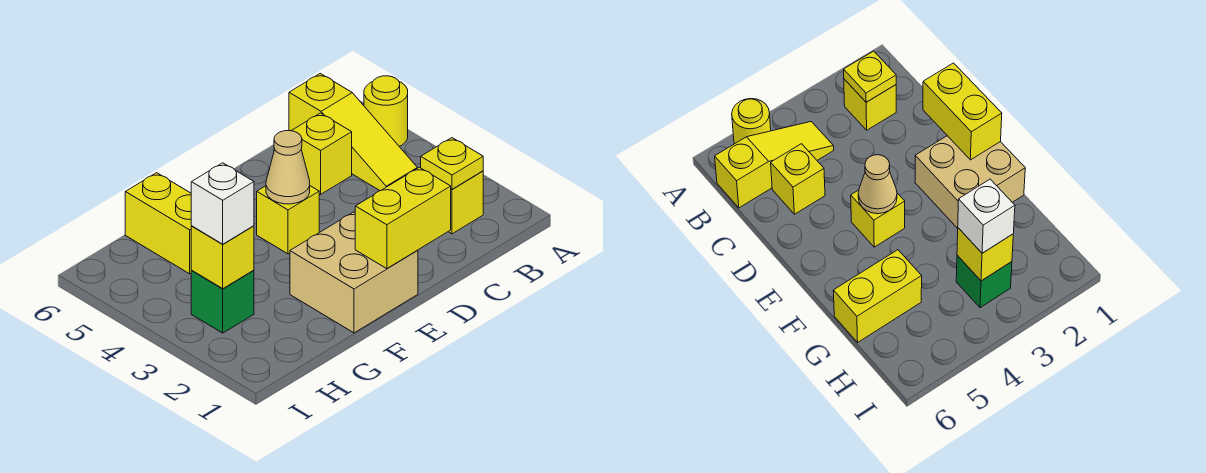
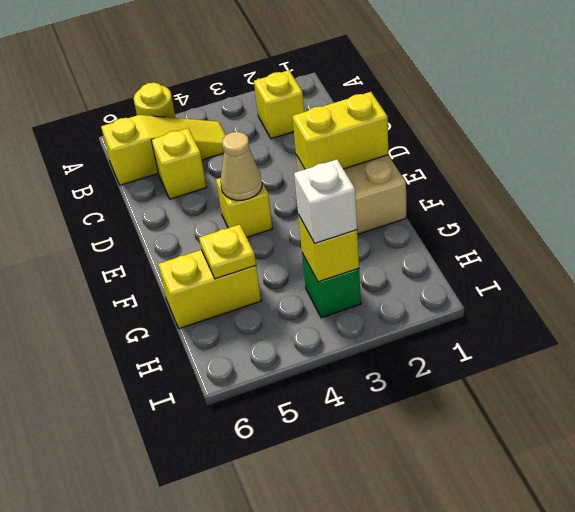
yellow plate B2 level 2 -> yellow plate G5 level 2
yellow brick D1:E1 level 2 -> yellow brick E1:E2 level 2

